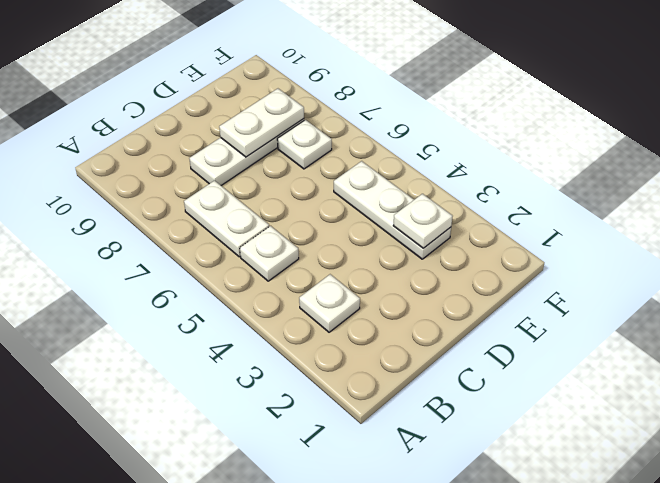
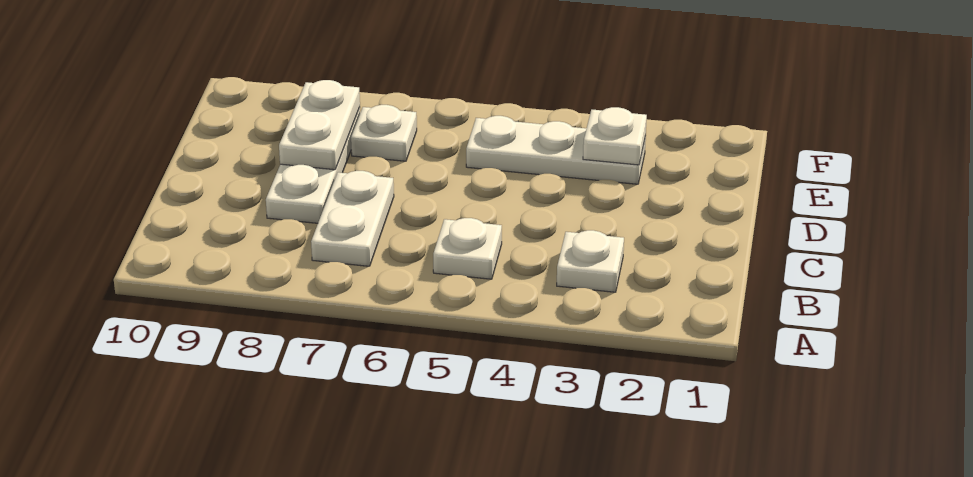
white plate B6:B7 level 1 -> white plate B7:C7 level 1

